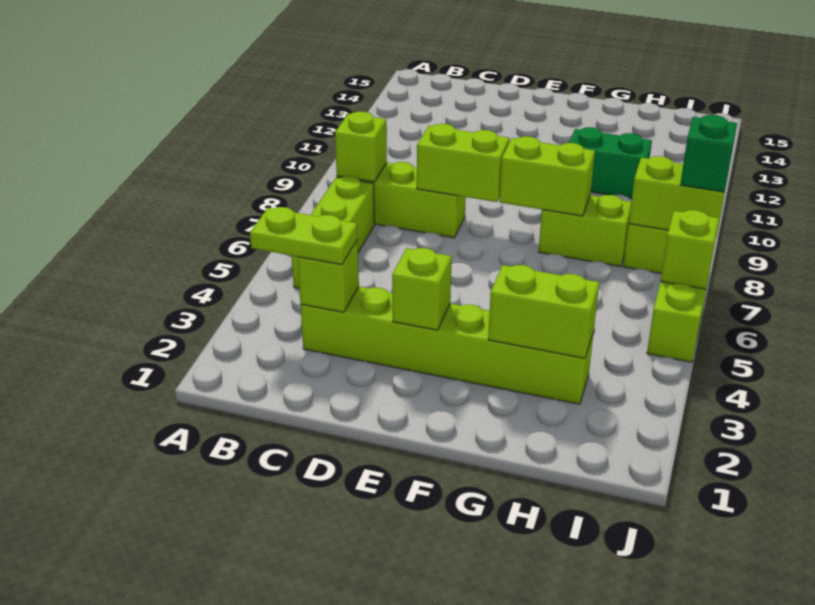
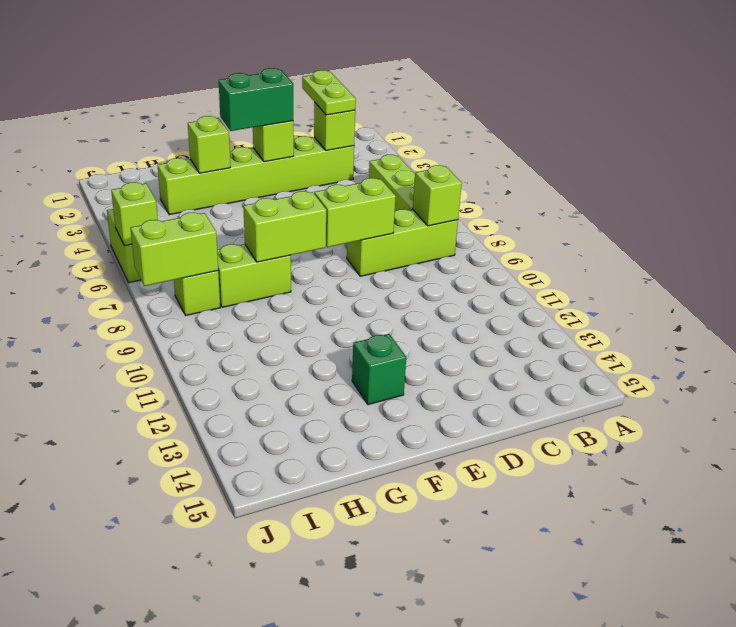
lime plate B3:C3 level 3 -> lime plate C2:C3 level 3
lime brick G3:H3 level 2 -> lime brick G3 level 2
green brick G11:H11 level 1 -> green brick E3:F3 level 3
green brick J8 level 3 -> green brick F13 level 1

